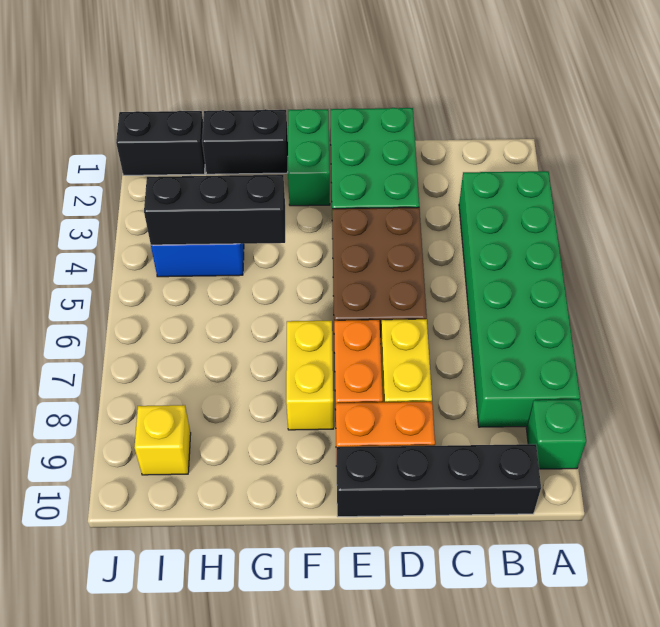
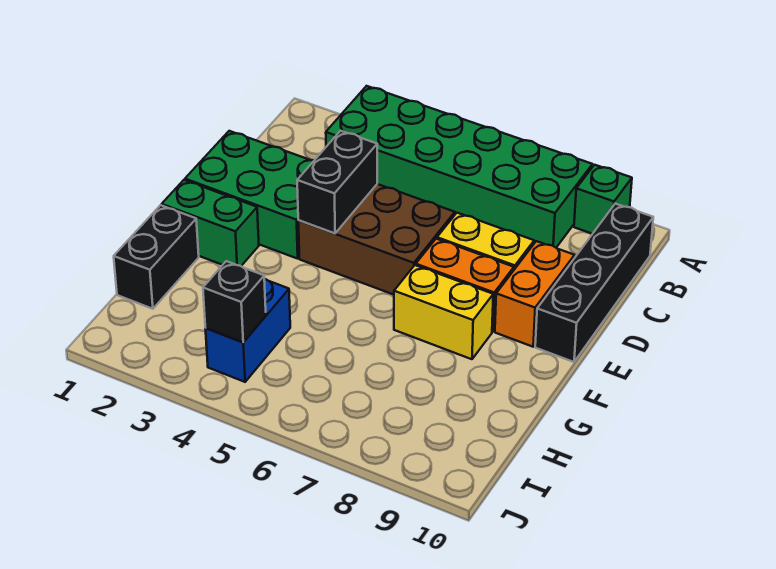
black brick G4:I4 level 2 -> black brick I4 level 2
black brick I1:J1 level 1 -> black brick D4:E4 level 2
yellow brick I9 level 1 -> none

